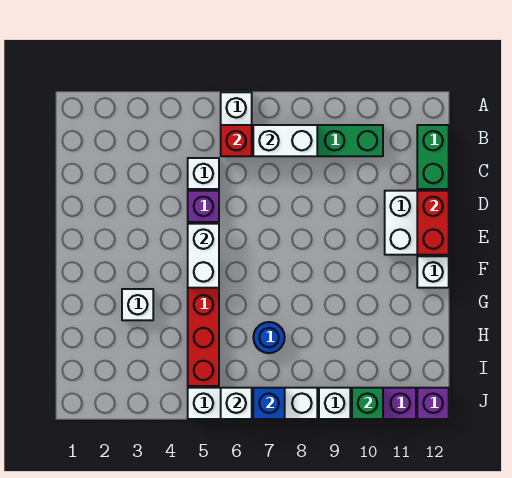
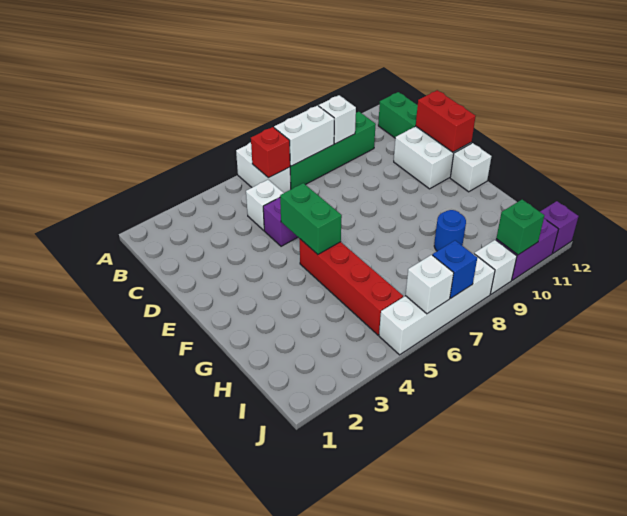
white brick E5:F5 level 2 -> green brick E5:F5 level 2
white brick G3 level 1 -> white brick B9 level 2
blue round brick H7 level 1 -> blue round brick H9 level 1

